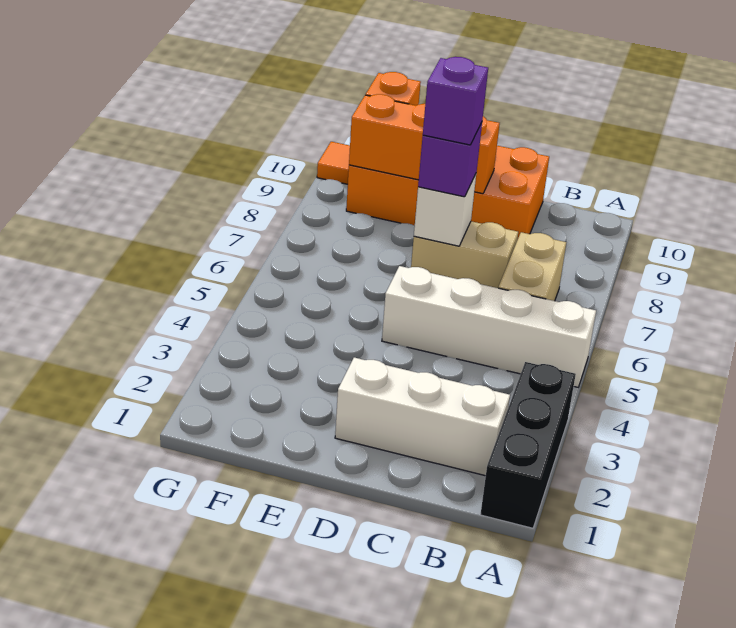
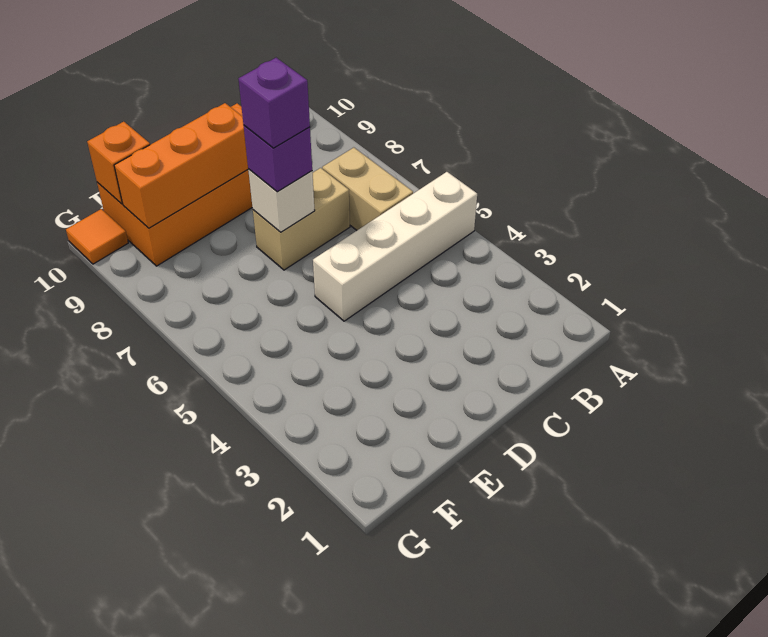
black brick A1:A3 level 1 -> none
white brick B2:D2 level 1 -> none

